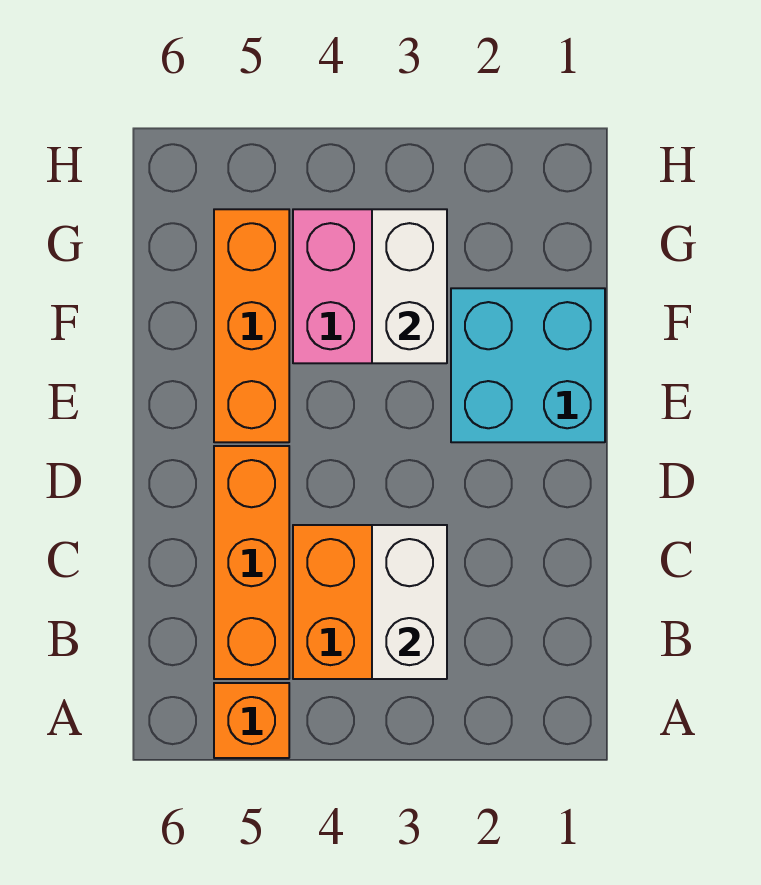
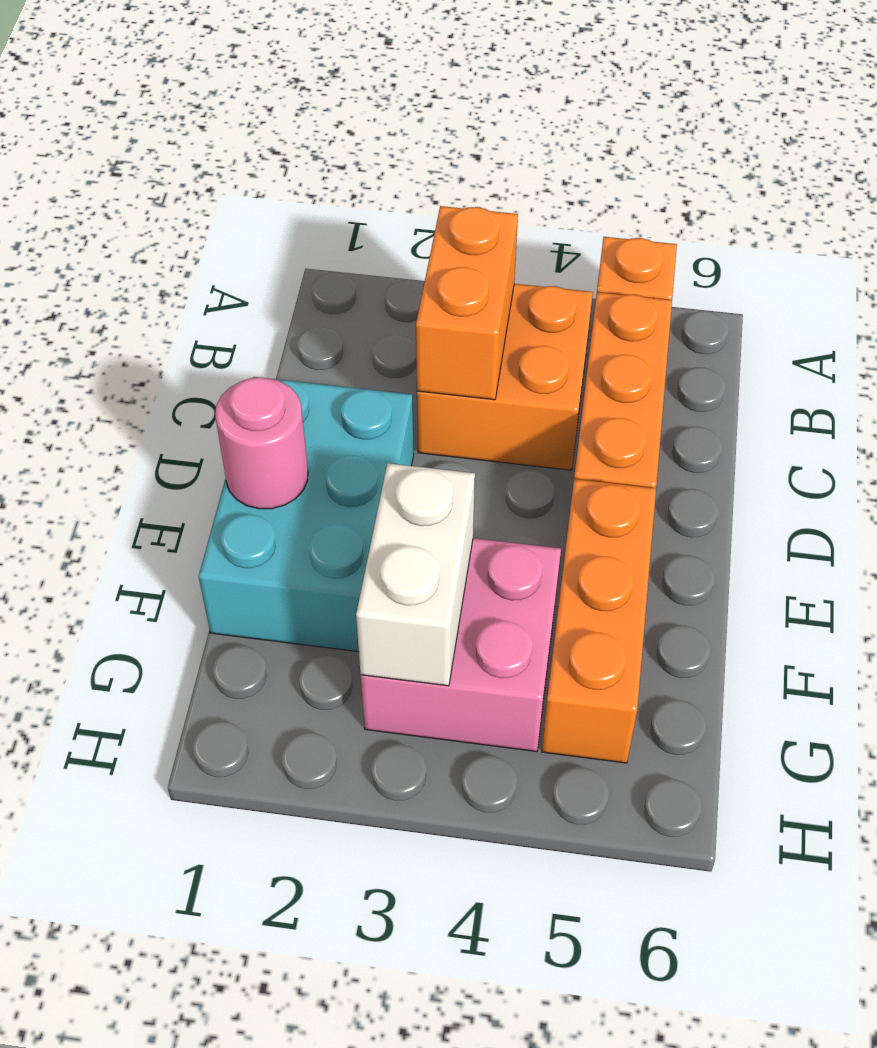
white brick B3:C3 level 2 -> orange brick B3:C3 level 2
cyan brick E1:F2 level 1 -> cyan brick D1:F2 level 1
none -> pink round brick E1 level 2

